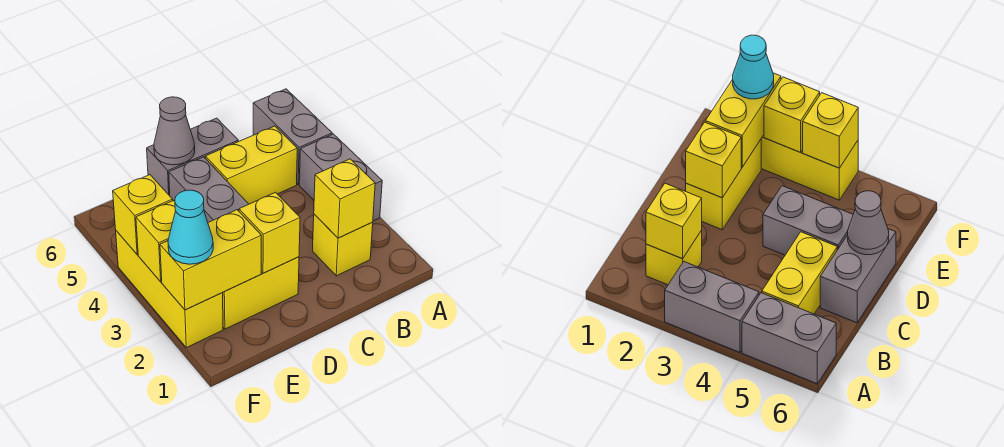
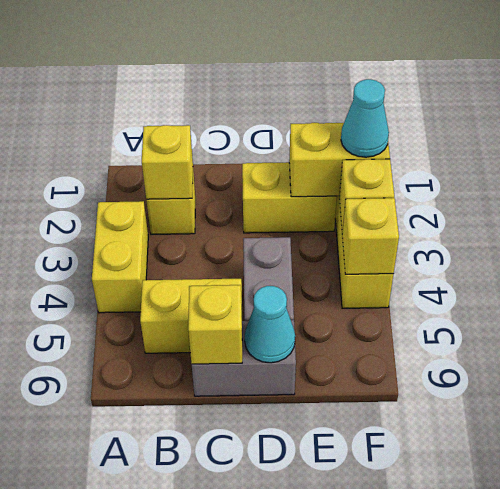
grey brick A3:A4 level 1 -> yellow brick A3:A4 level 1
grey brick A5:A6 level 1 -> none
yellow brick D2 level 2 -> yellow brick C6 level 2
grey cone D6 level 2 -> cyan cone D6 level 2

